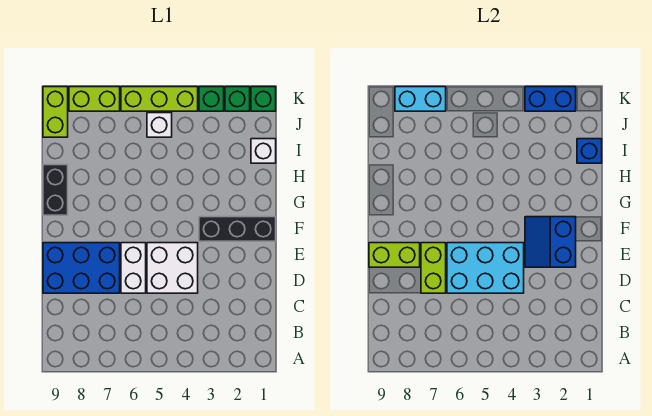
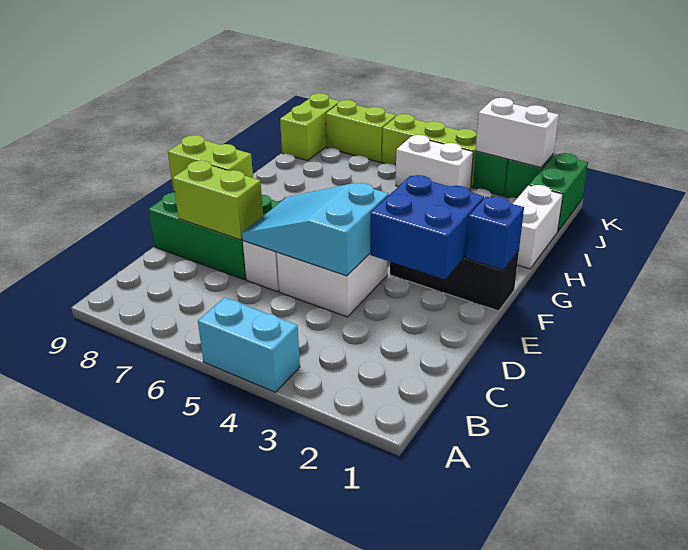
cyan brick D4:E6 level 2 -> cyan slope D4:E6 level 2 top 4
blue brick D7:E9 level 1 -> green brick D7:E9 level 1
lime brick D7:E7 level 2 -> lime brick D7:D8 level 2
blue slope E2:F3 level 2 top 2 -> blue brick E2:F3 level 2
black brick G9:H9 level 1 -> none
white brick I1 level 1 -> white brick H1:I1 level 1
blue brick I1 level 2 -> blue brick F1 level 2
white brick J5 level 1 -> white brick J4:J5 level 1
green brick K1 level 1 -> green brick J1:K1 level 1
blue brick K2:K3 level 2 -> white brick K2:K3 level 2
cyan brick K7:K8 level 2 -> cyan brick A4:A5 level 1

